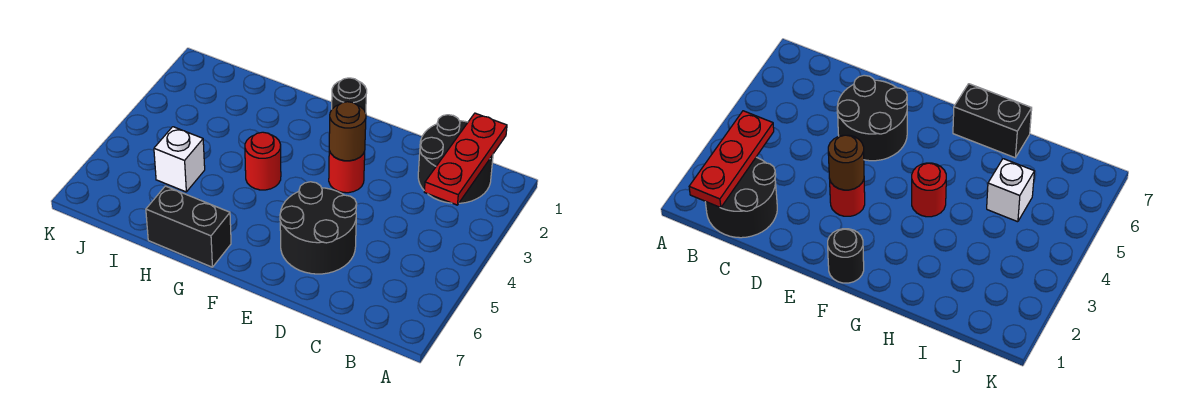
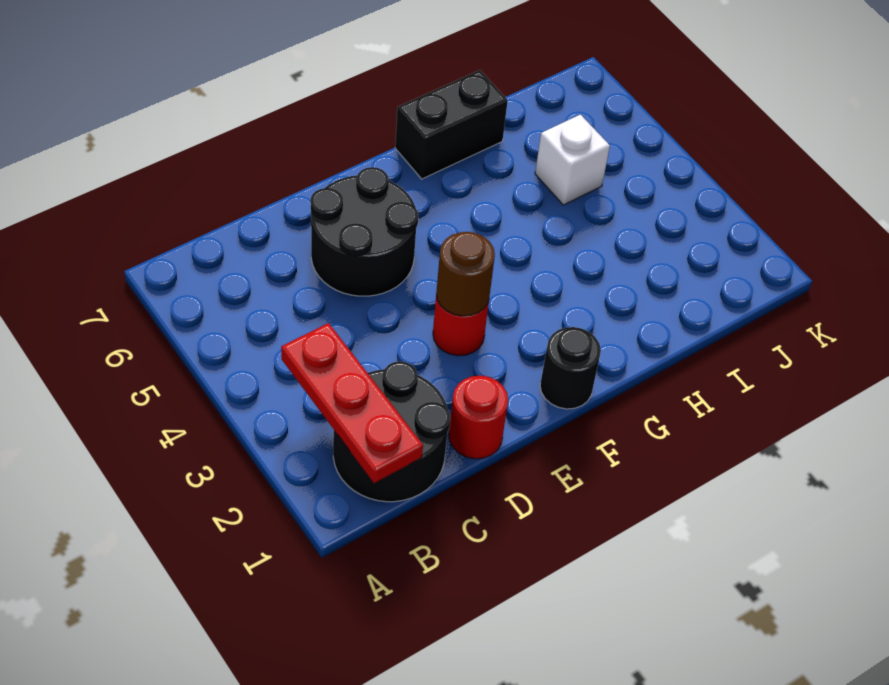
red round brick G4 level 1 -> red round brick D1 level 1

